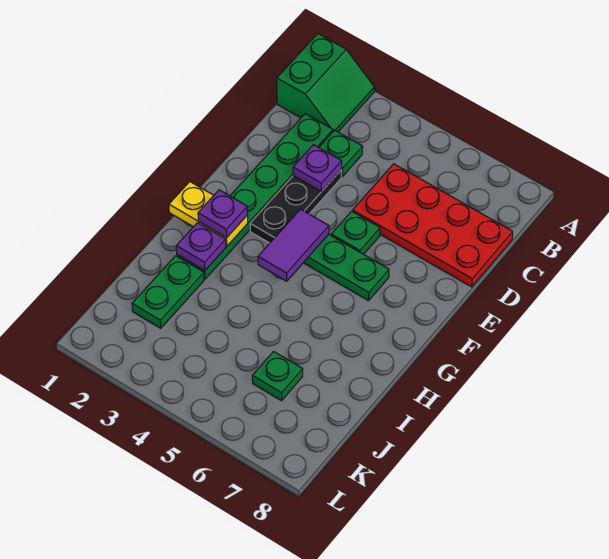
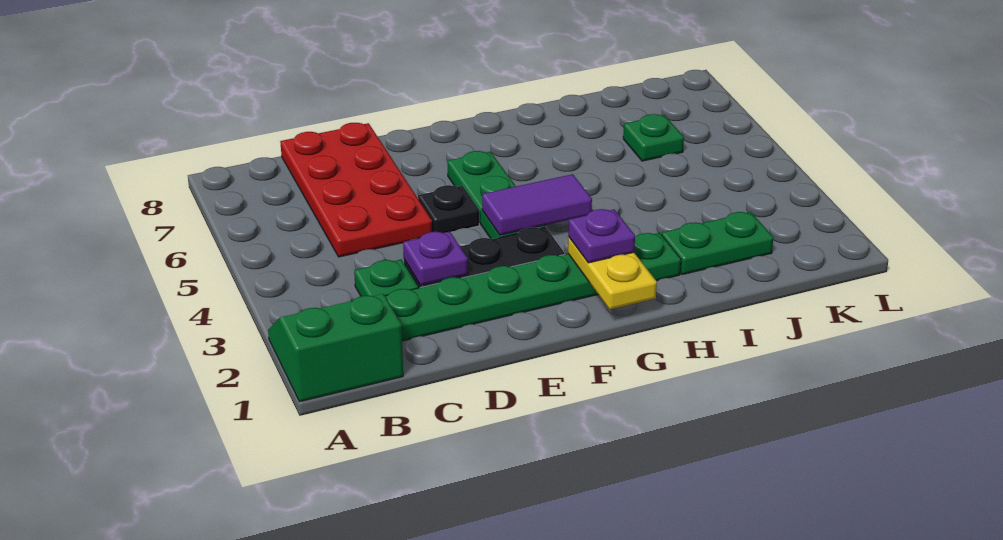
green plate E5 level 1 -> black plate E5 level 1
purple plate H2 level 2 -> none

